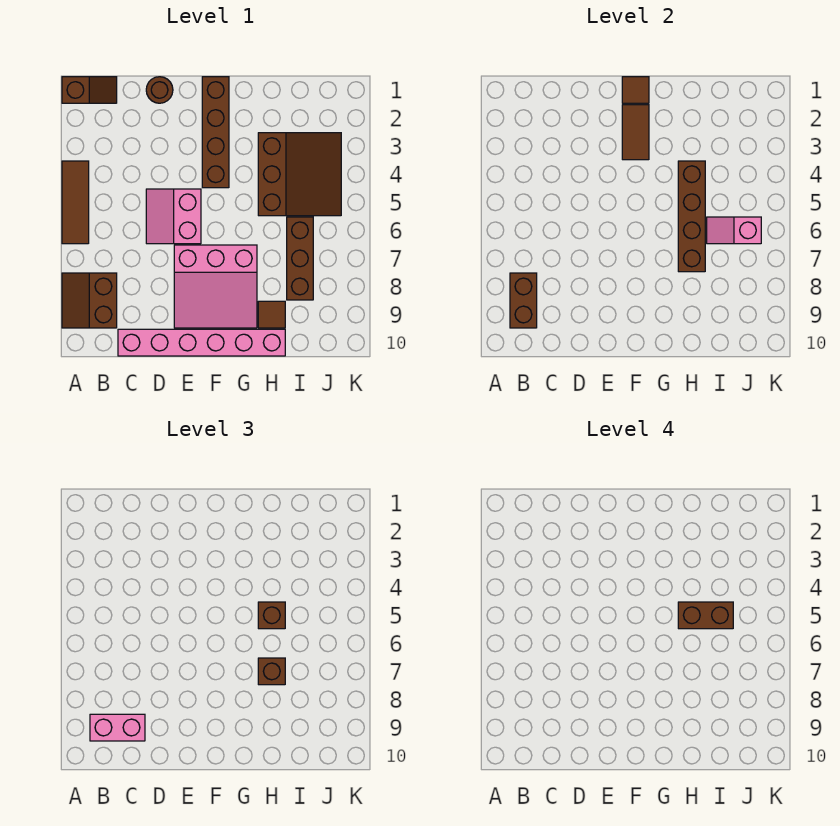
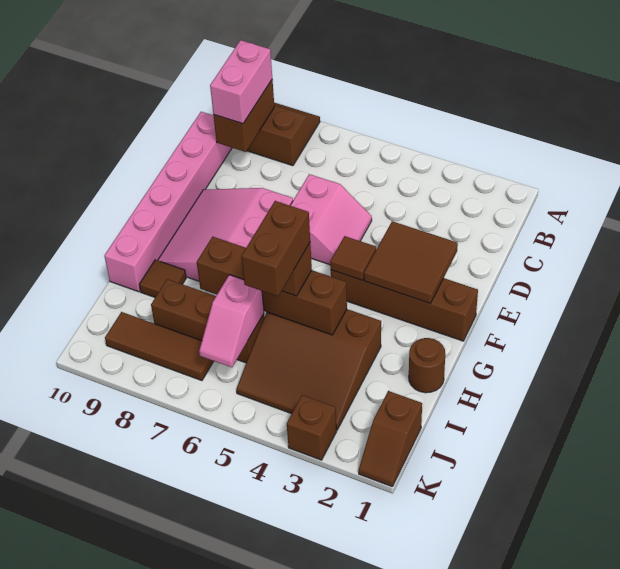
brown slope A1:B1 level 1 top A -> brown slope J1:K1 level 1 top J
brown tile A4:A6 level 1 -> brown tile J7:J9 level 1
brown brick B8:B9 level 2 -> brown brick B9:C9 level 2
brown round brick D1 level 1 -> brown round brick H1 level 1
pink slope D5:E6 level 1 top E -> pink slope D5:E6 level 1 top 6
brown tile F1 level 2 -> brown tile F4 level 2
brown tile F2:F3 level 2 -> brown tile E2:F3 level 2
brown brick H7 level 3 -> brown brick K3 level 1
pink slope I6:J6 level 2 top J -> pink slope I6:J6 level 2 top I

